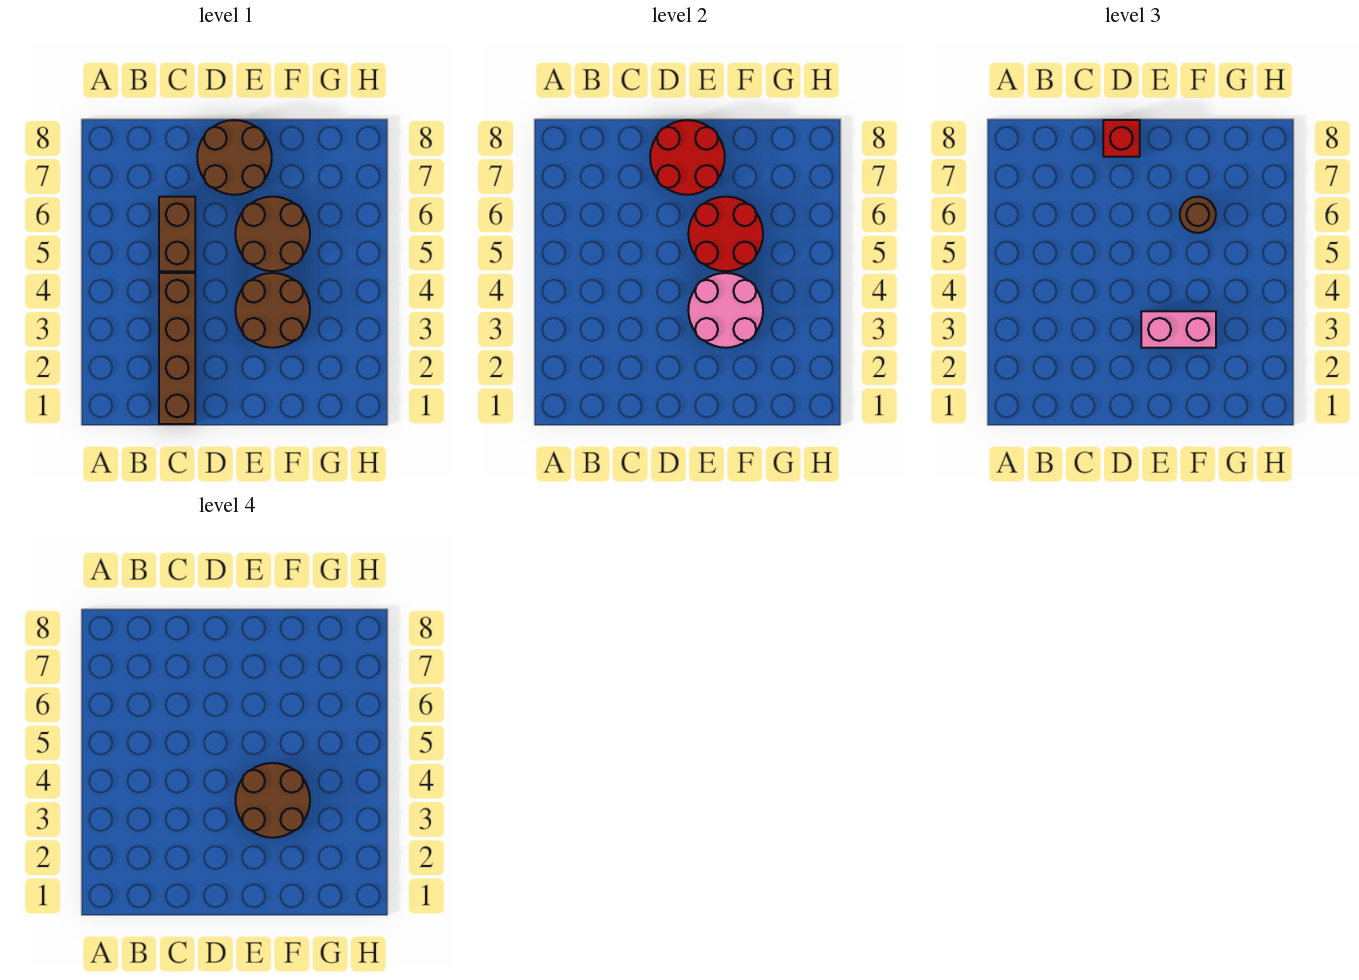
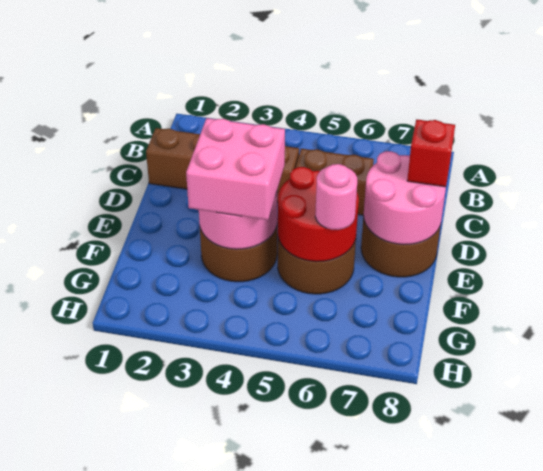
red round brick D7:E8 level 2 -> pink round brick D7:E8 level 2
pink brick E3:F3 level 3 -> pink brick E3:F4 level 3
brown round brick E3:F4 level 4 -> none
brown round brick F6 level 3 -> pink round brick F6 level 3

